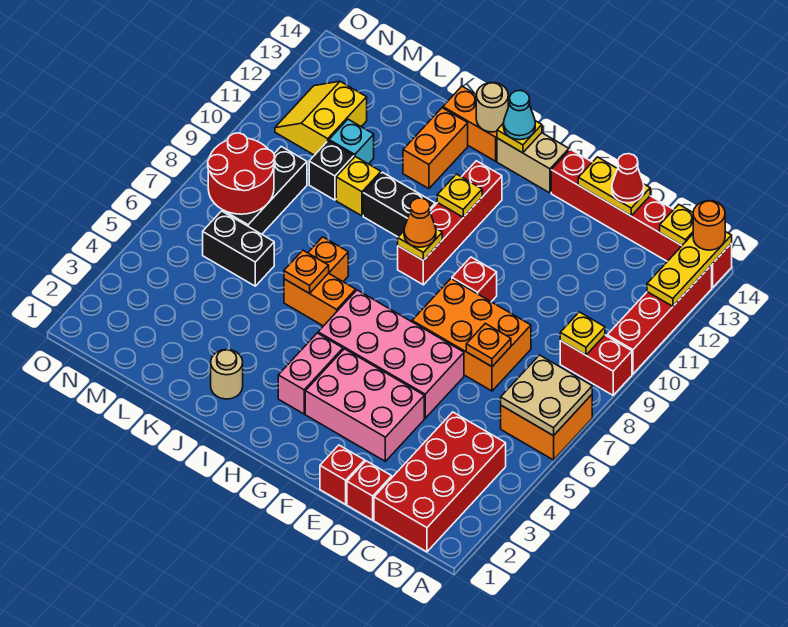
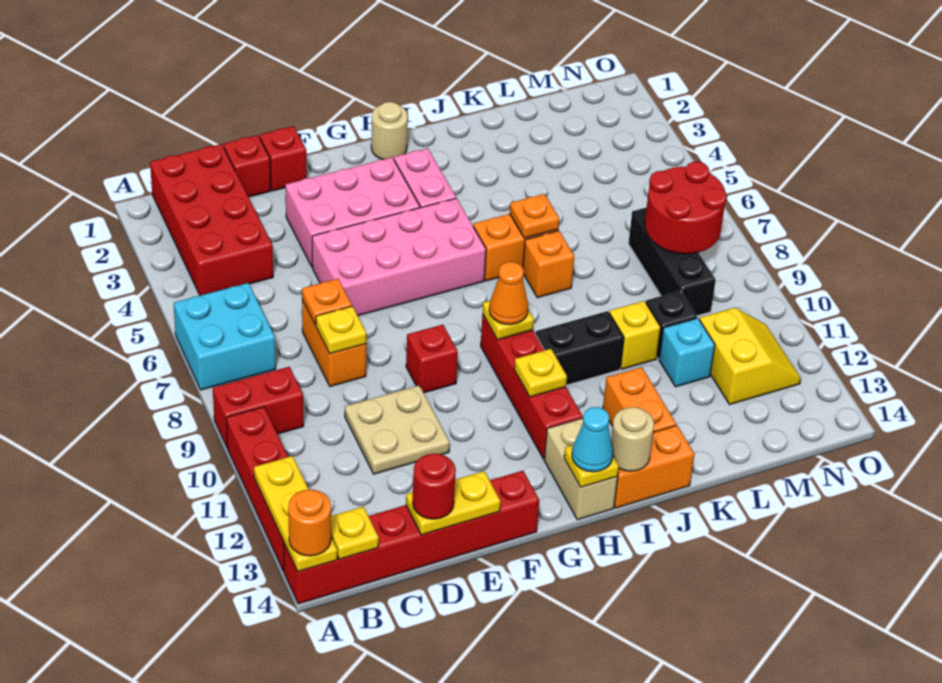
orange brick A6:B7 level 1 -> cyan brick A6:B7 level 1
tan plate A6:B7 level 2 -> tan plate D10:E11 level 1
yellow plate B9 level 2 -> yellow plate D8 level 2
orange brick D7:F8 level 1 -> orange brick D7:D8 level 1
red cone D14 level 3 -> red round brick D14 level 3
tan brick G14:H14 level 1 -> tan brick H13:H14 level 1
tan round brick J2 level 1 -> tan round brick H1 level 1
black brick L6:M6 level 1 -> none

